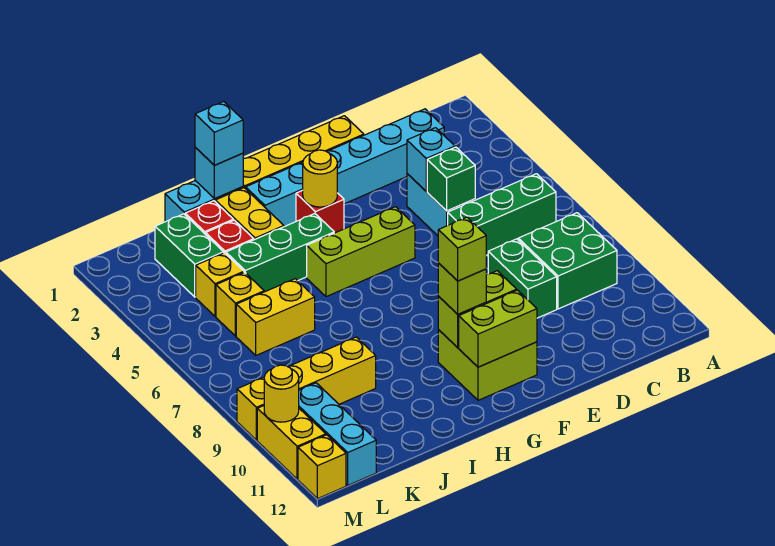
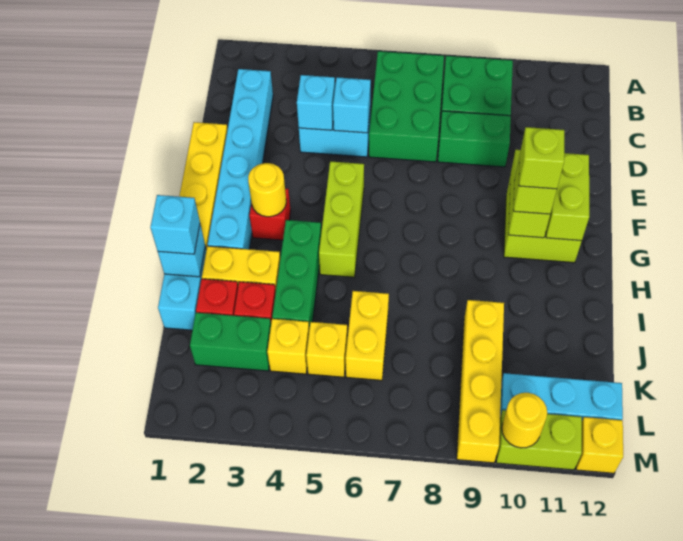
green brick B6:D6 level 1 -> green brick B6:D7 level 1
green brick D5 level 2 -> cyan brick D5 level 2
yellow brick M10:M11 level 1 -> lime brick M10:M11 level 1

